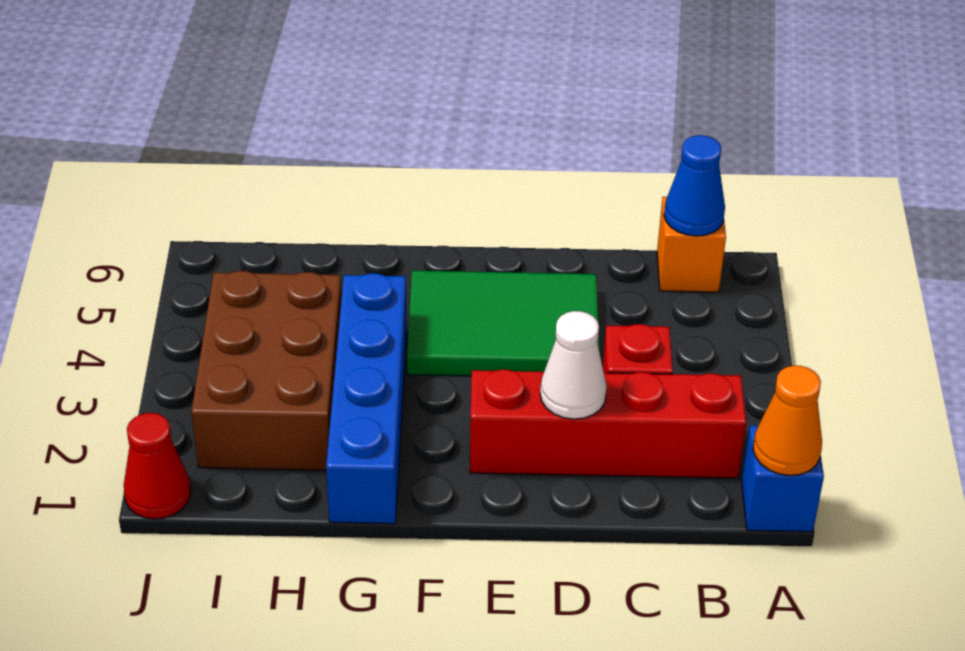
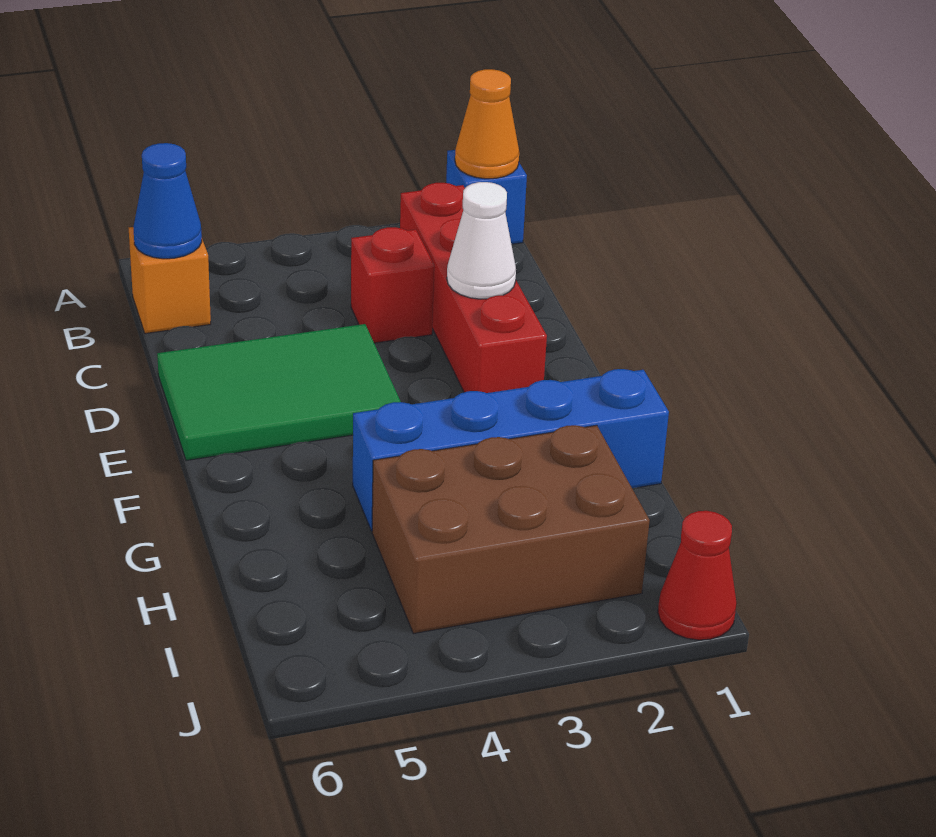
green tile D4:F5 level 1 -> green tile D4:E6 level 1

